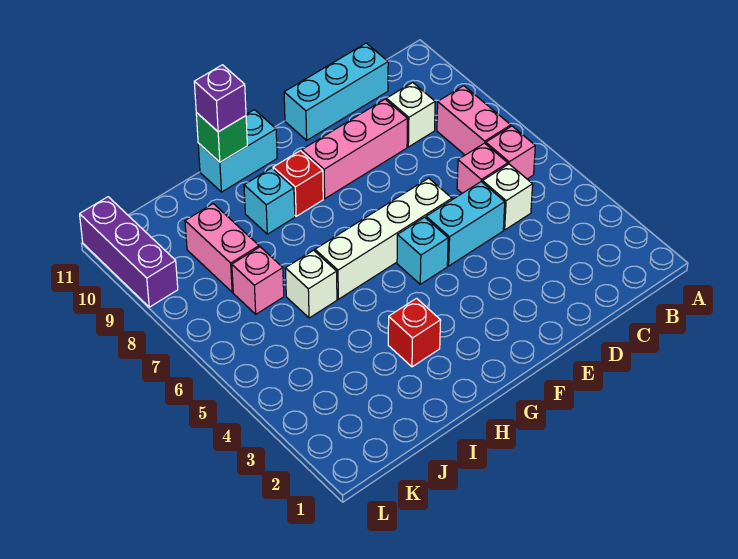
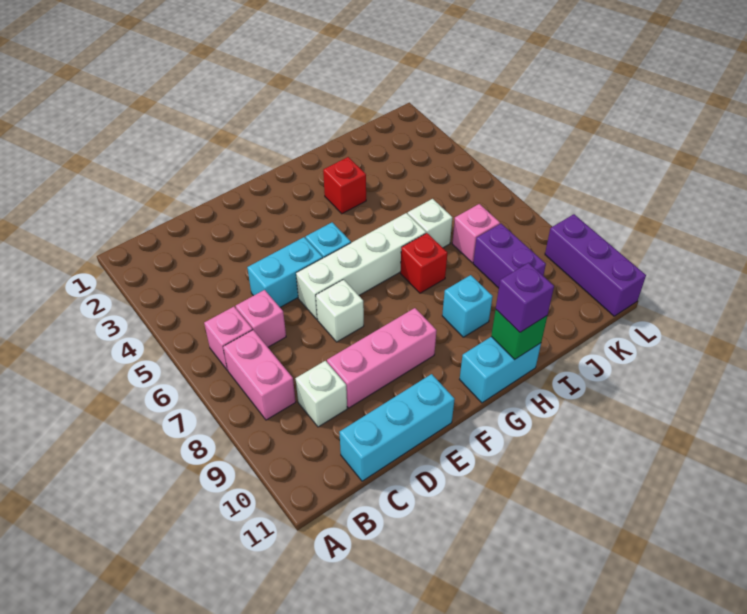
white brick C5 level 1 -> white brick E7 level 1
red brick G9 level 1 -> red brick H7 level 1
pink brick J8:J9 level 1 -> purple brick J8:J9 level 1

